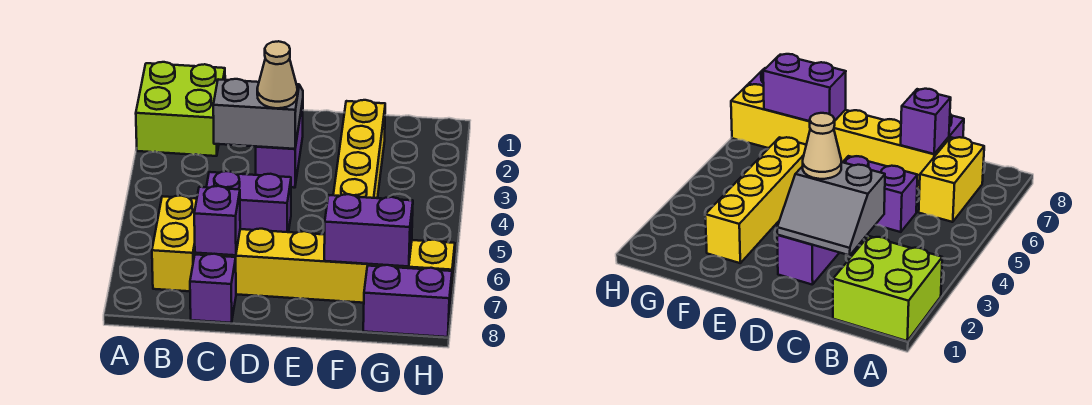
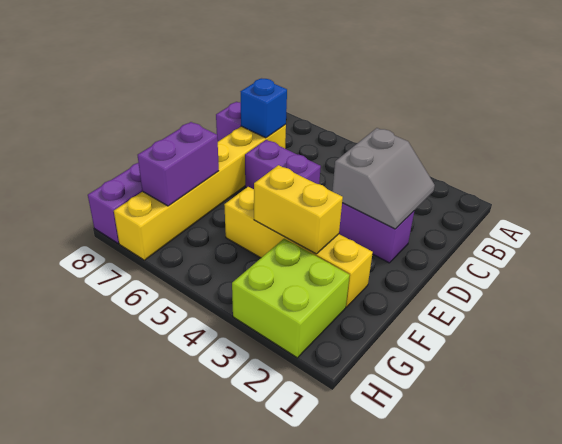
lime brick A1:B2 level 1 -> lime brick G2:H3 level 1
yellow brick B6:B7 level 1 -> yellow brick F3:F4 level 2
purple brick C5:D5 level 1 -> purple brick D5:D6 level 1
purple brick C7 level 2 -> blue brick C7 level 2
tan cone D3 level 3 -> none

